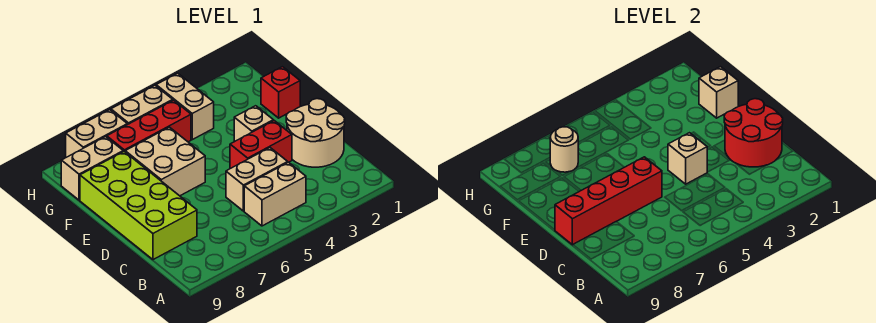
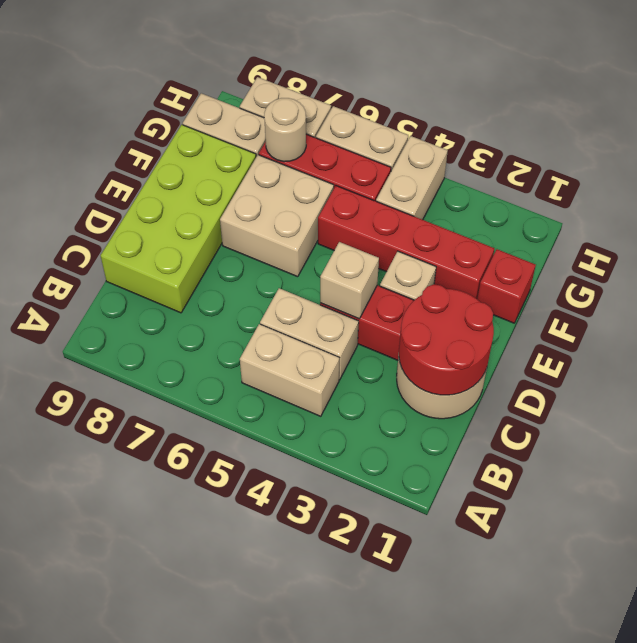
red brick D6:D9 level 2 -> red brick F2:F5 level 1
tan brick F1 level 2 -> none

